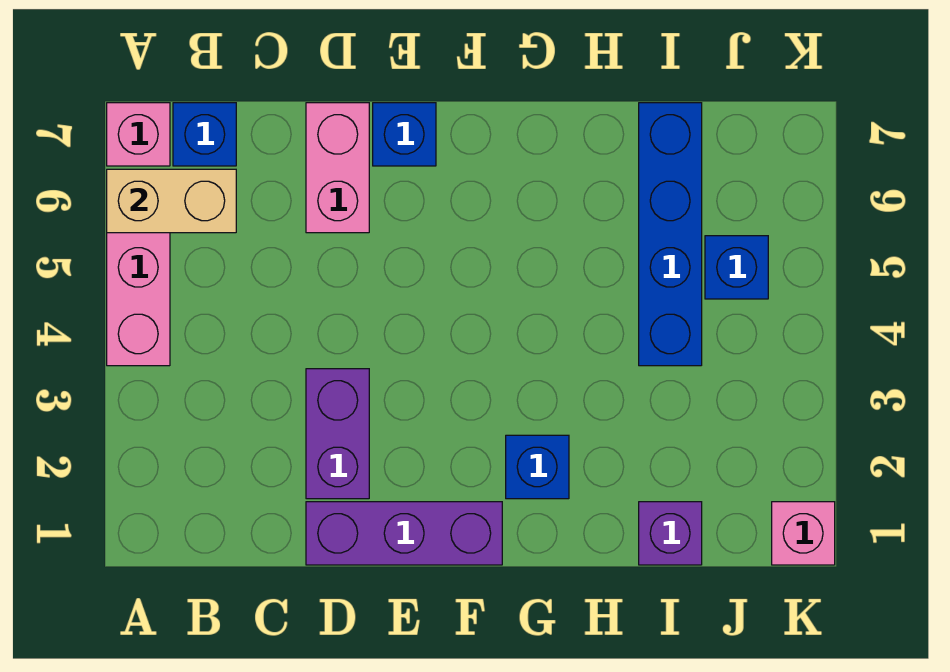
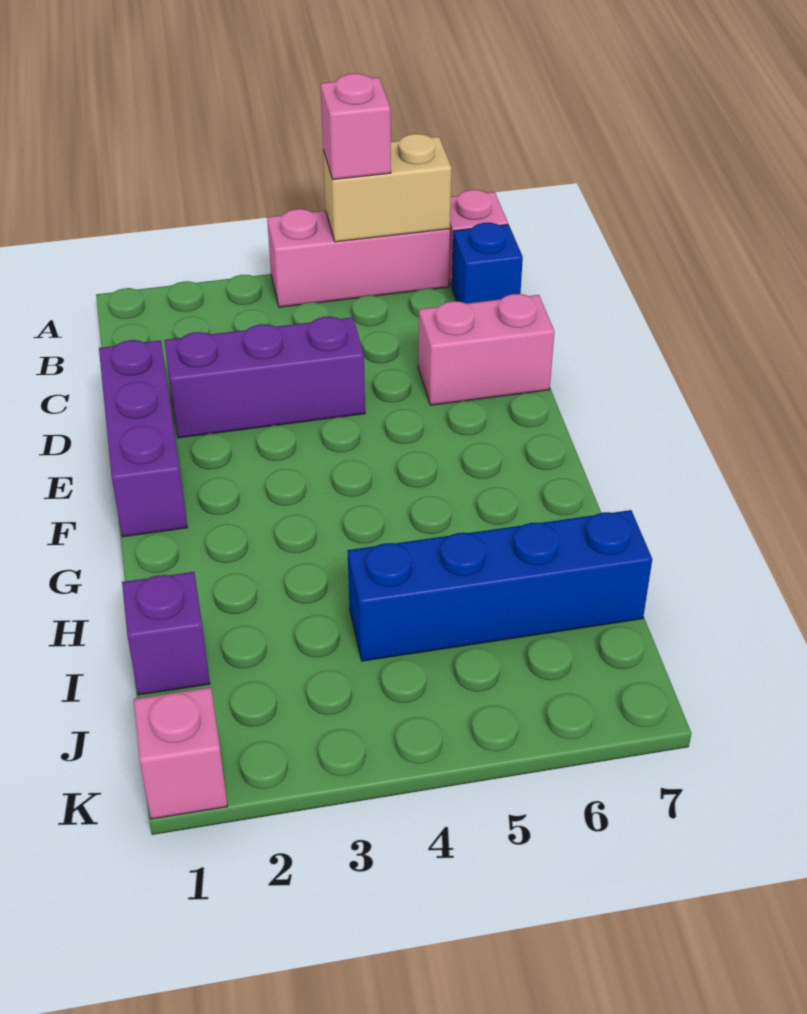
none -> pink brick A5 level 3
tan brick A6:B6 level 2 -> tan brick A5:A6 level 2
purple brick D2:D3 level 1 -> purple brick D2:D4 level 1
blue brick E7 level 1 -> none
blue brick G2 level 1 -> none
blue brick J5 level 1 -> none

